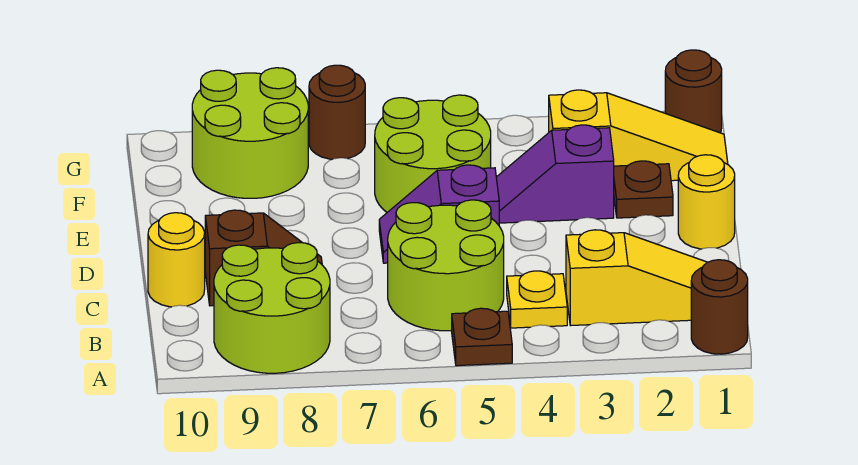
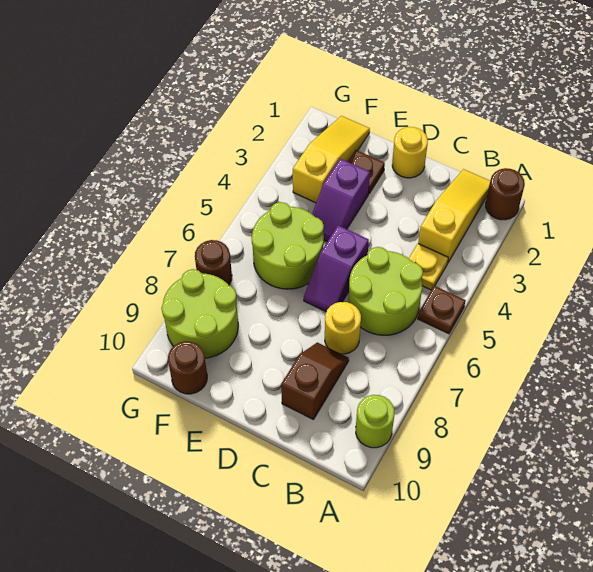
lime round brick A8:B9 level 1 -> lime round brick A9 level 1
yellow round brick C10 level 1 -> yellow round brick C7 level 1
brown round brick G1 level 1 -> brown round brick F10 level 1

